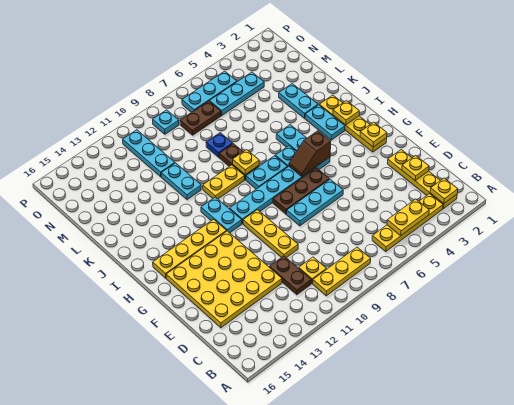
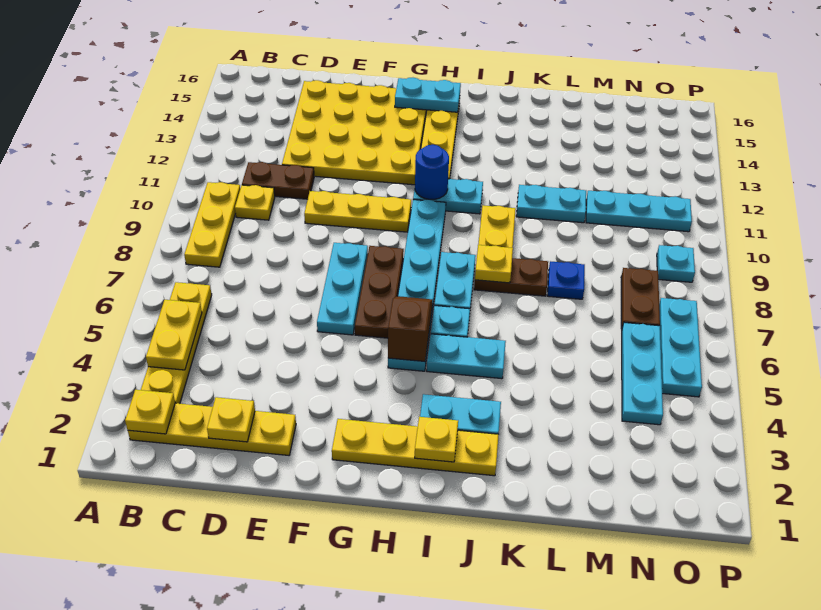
yellow plate G2 level 2 -> none
none -> blue round brick H11 level 2
cyan plate K3:L3 level 1 -> cyan plate G15:H15 level 2

